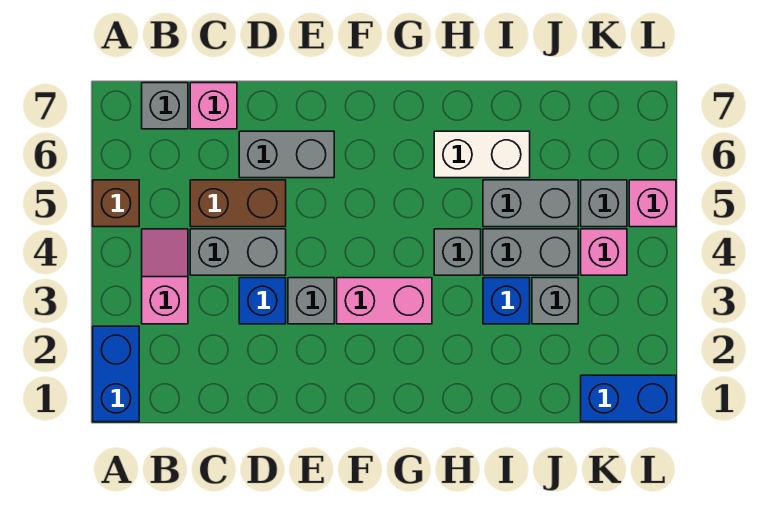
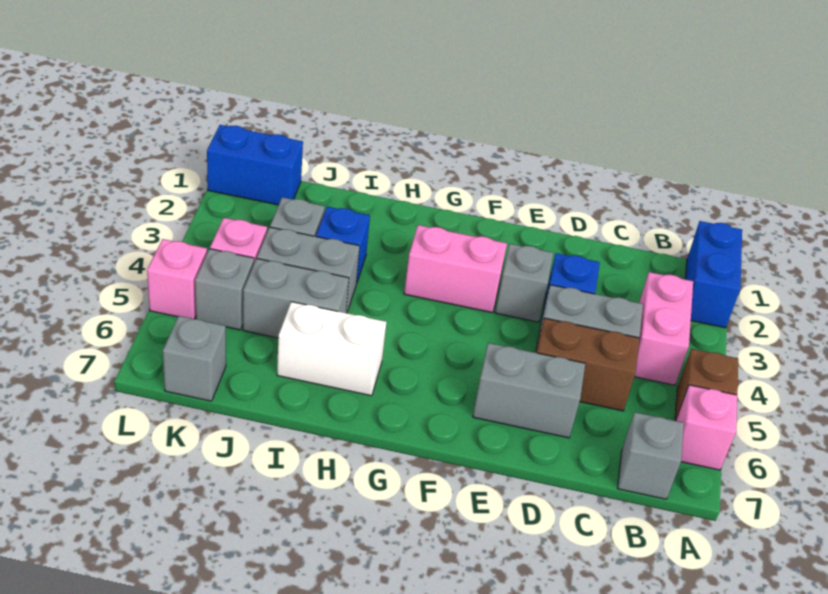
pink slope B3:B4 level 1 top 3 -> pink brick B3:B4 level 1
pink brick C7 level 1 -> pink brick A6 level 1
grey brick H4 level 1 -> grey brick K7 level 1

